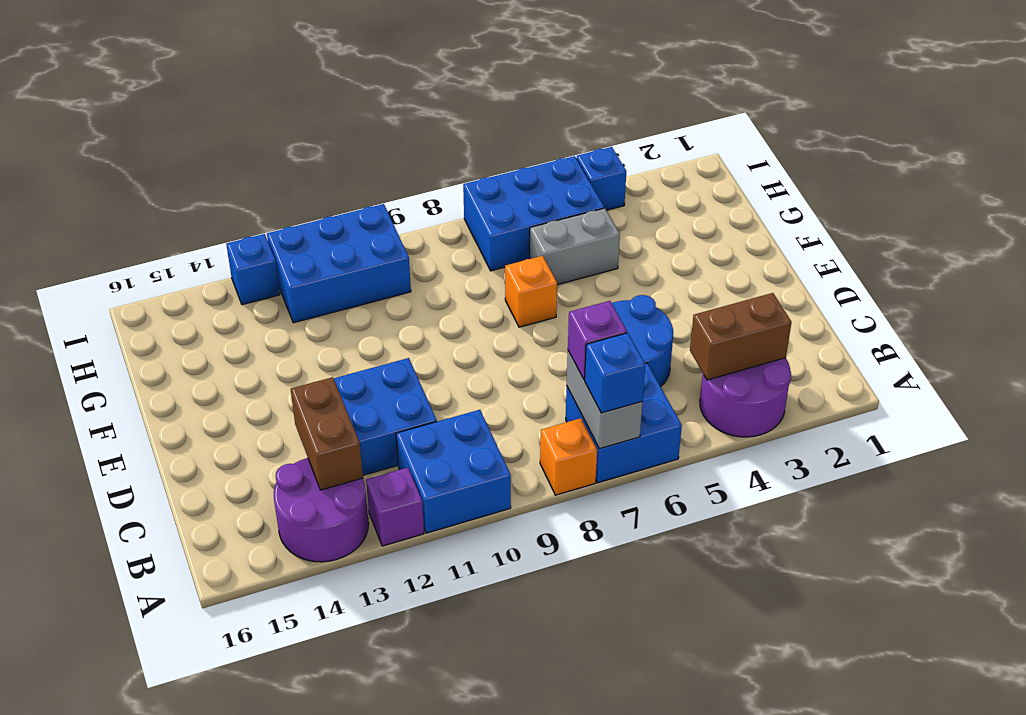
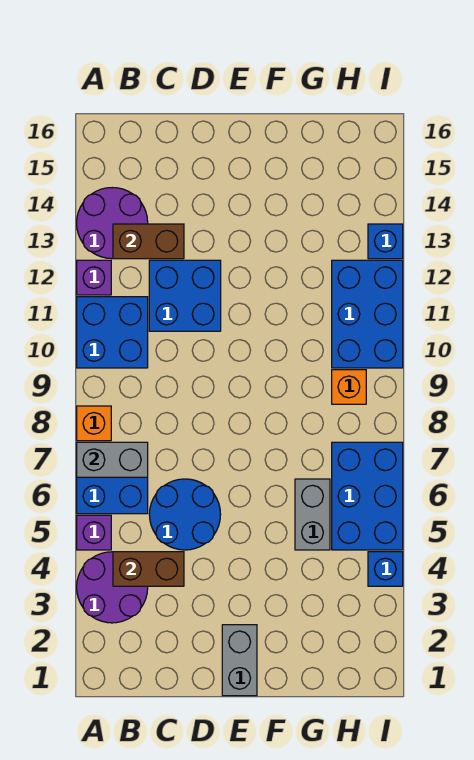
blue brick A7 level 3 -> none
brown brick B3:B4 level 2 -> brown brick B4:C4 level 2
purple brick B7 level 3 -> purple brick A5 level 1
none -> grey brick E1:E2 level 1
orange brick F7 level 1 -> orange brick H9 level 1

